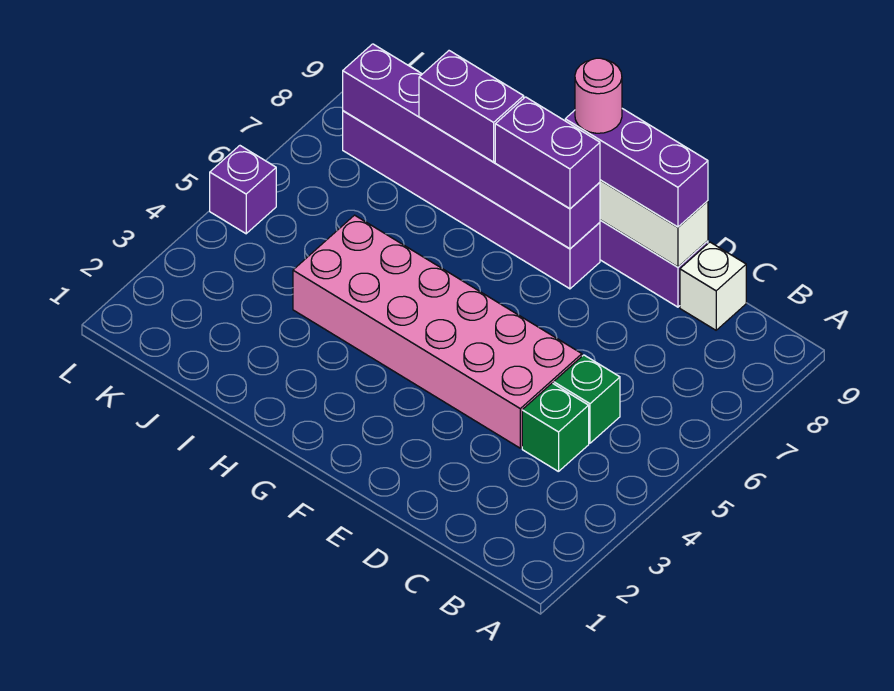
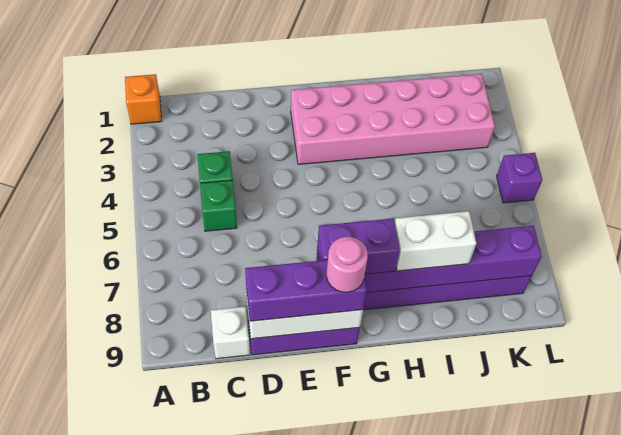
none -> orange brick A1 level 1
pink brick D4:I5 level 1 -> pink brick F2:K3 level 1
purple brick H8:I8 level 3 -> white brick H8:I8 level 3

